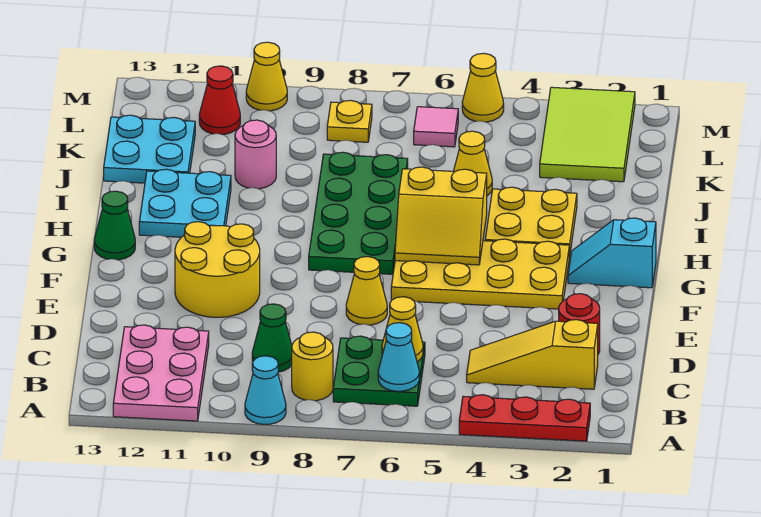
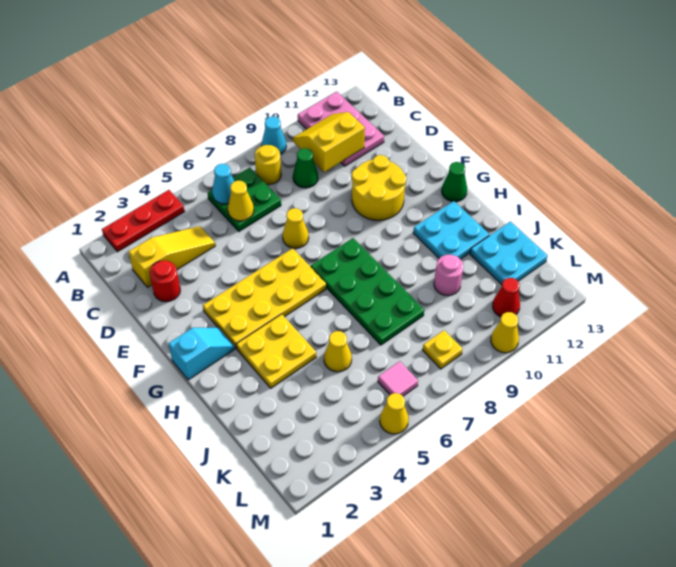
yellow slope G5:H6 level 2 top H -> yellow slope B10:C11 level 2 top C
lime tile K2:M3 level 1 -> none

